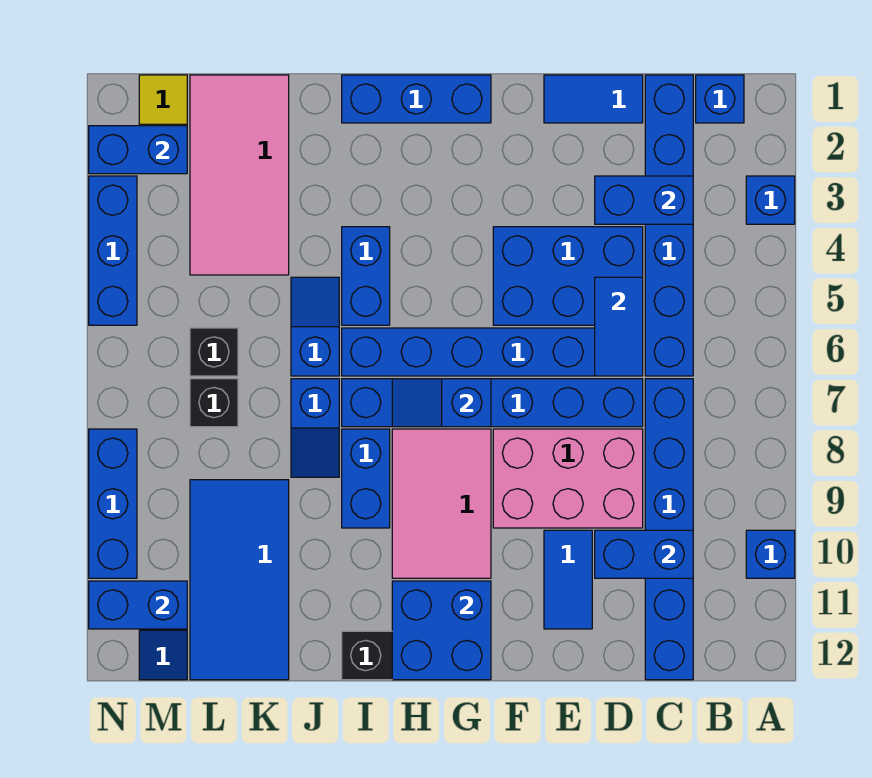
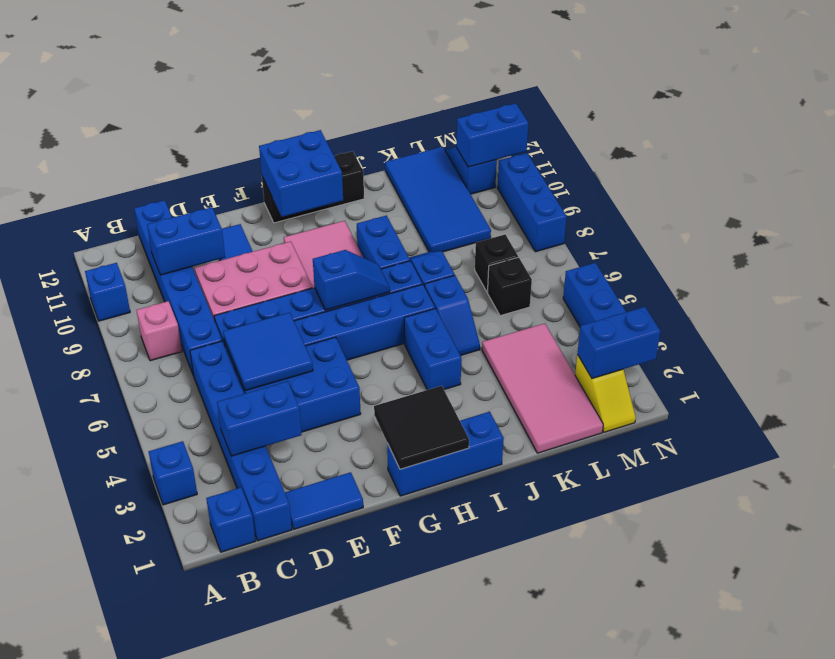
none -> pink brick B8 level 1
blue tile D5:D6 level 2 -> blue tile D5:E6 level 2
none -> black tile G1:H2 level 2

